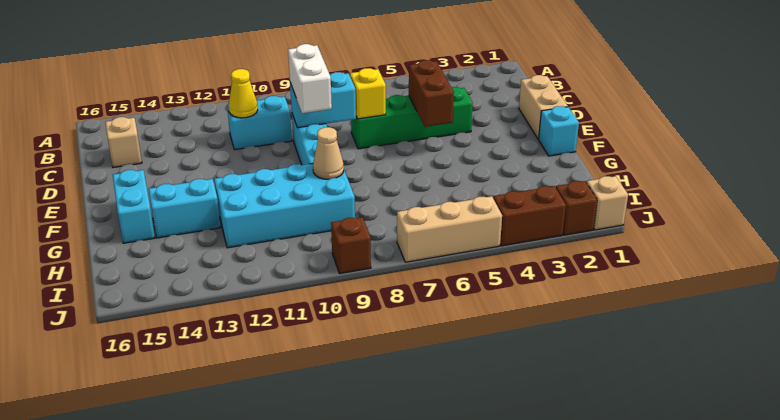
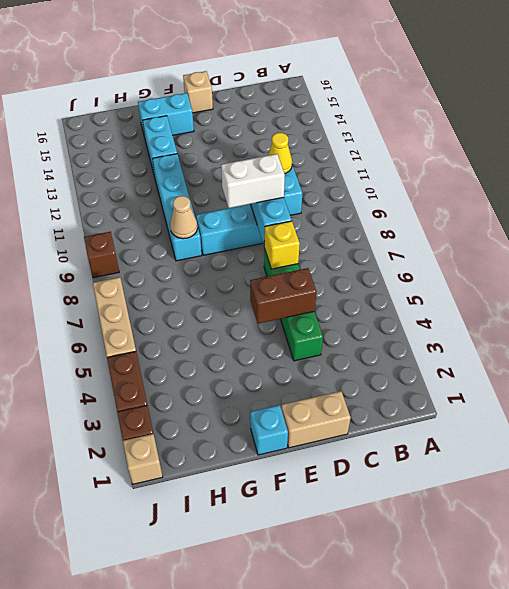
tan brick C15 level 1 -> tan brick E16 level 1
cyan brick G9:H12 level 1 -> cyan brick G9:G12 level 1

